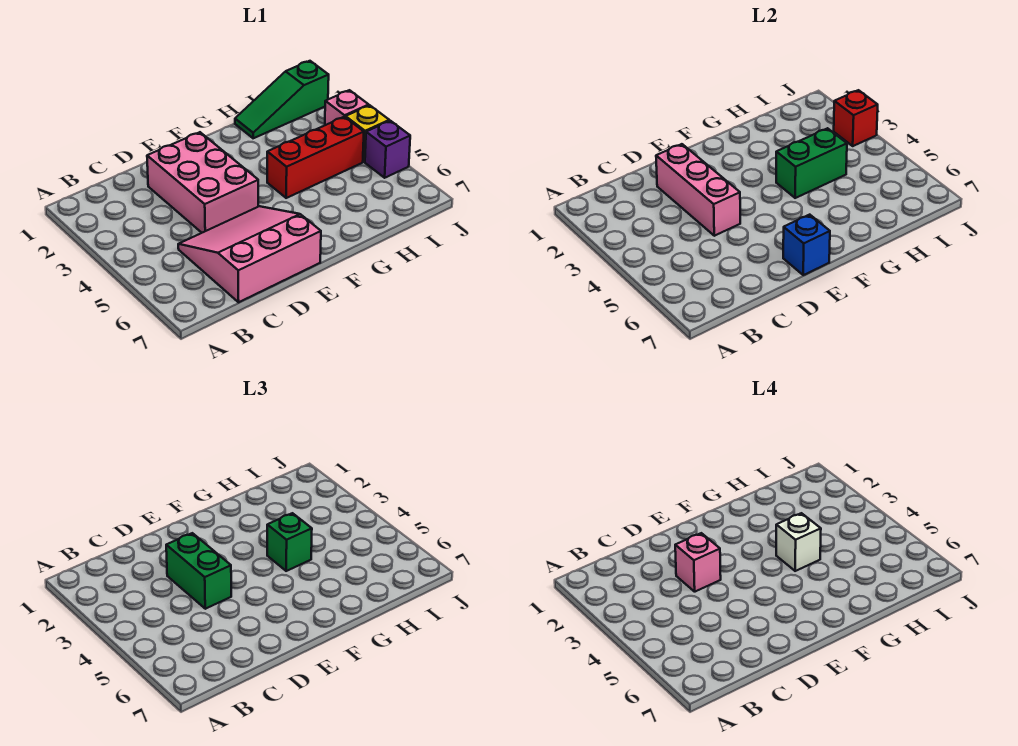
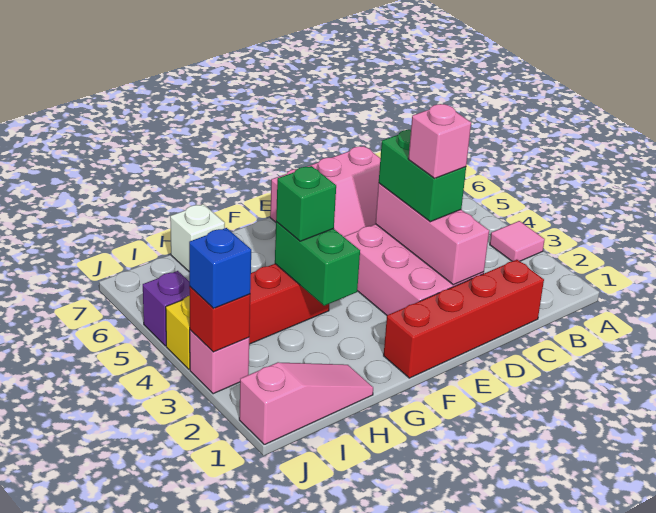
none -> pink tile A3 level 1
none -> red brick C1:F1 level 1
blue brick E7 level 2 -> blue brick J3 level 3
green brick G4:H4 level 2 -> green brick G3:G4 level 2
white brick G4 level 4 -> white brick H7 level 1
green slope H1:J1 level 1 top J -> pink slope H1:J1 level 1 top J

